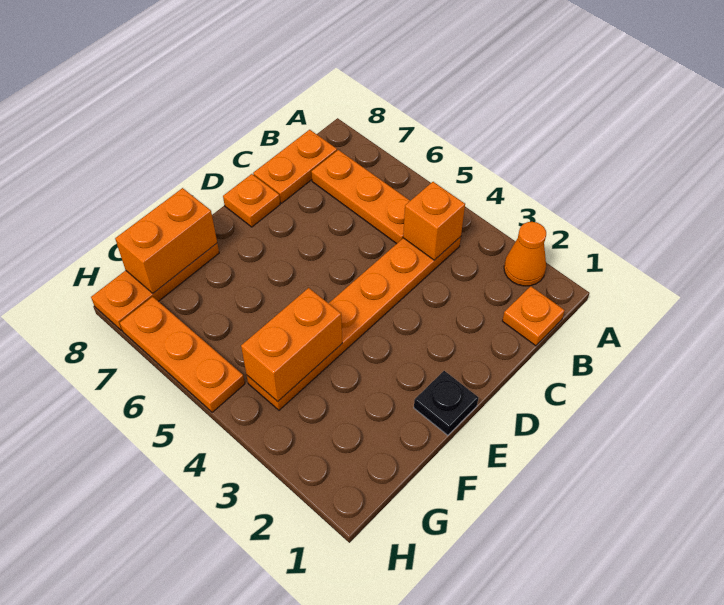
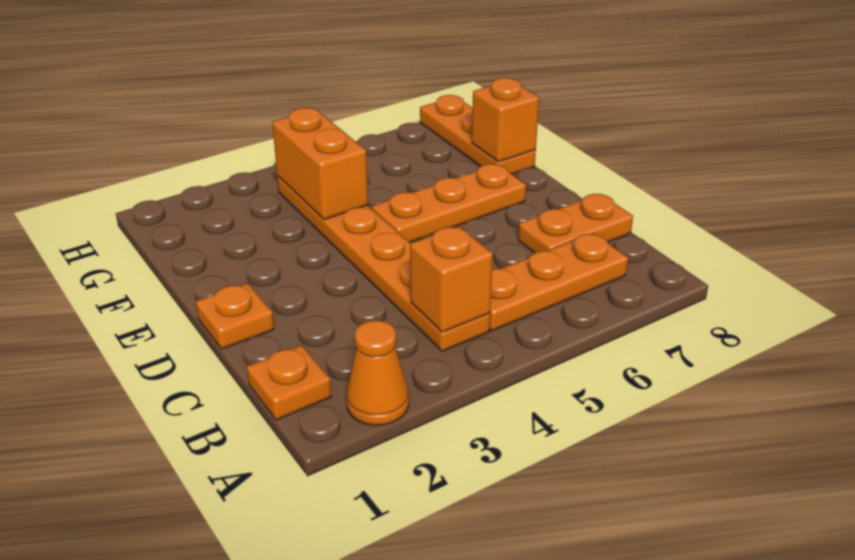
orange plate B8:C8 level 1 -> orange plate C7:C8 level 1
orange plate D8 level 1 -> orange plate D1 level 1
black plate E1 level 1 -> none
orange brick F8:G8 level 2 -> orange brick F8 level 2
orange plate H5:H7 level 1 -> orange plate E5:E7 level 1

